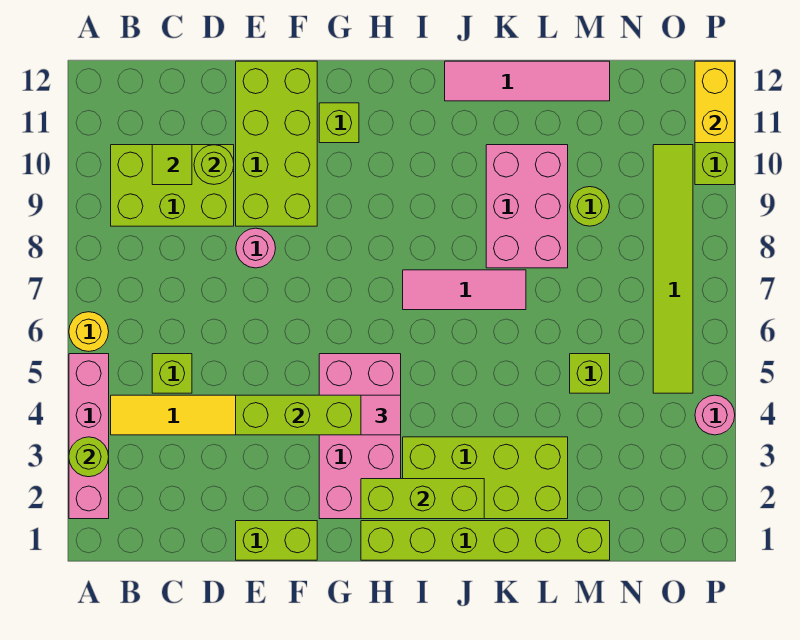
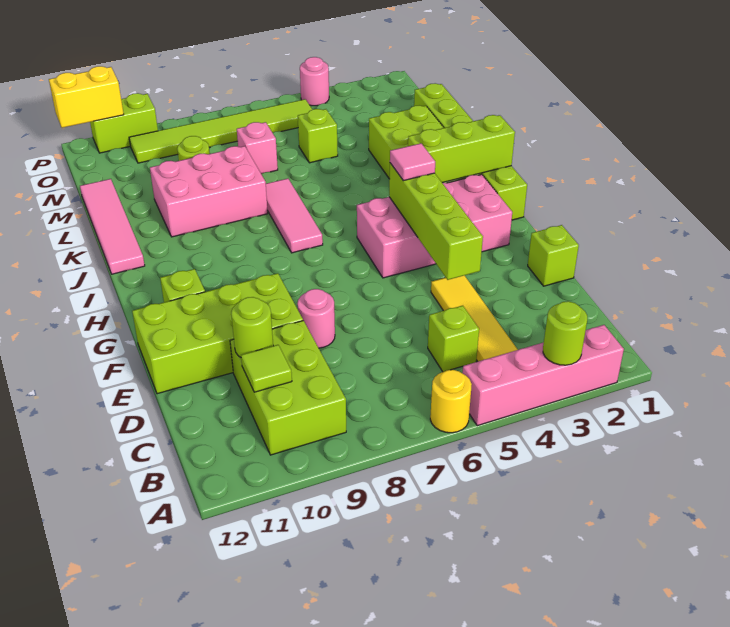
lime brick E1:F1 level 1 -> lime brick E1 level 1
lime brick H2:J2 level 2 -> lime brick I1:I3 level 2
none -> pink brick M7 level 1

